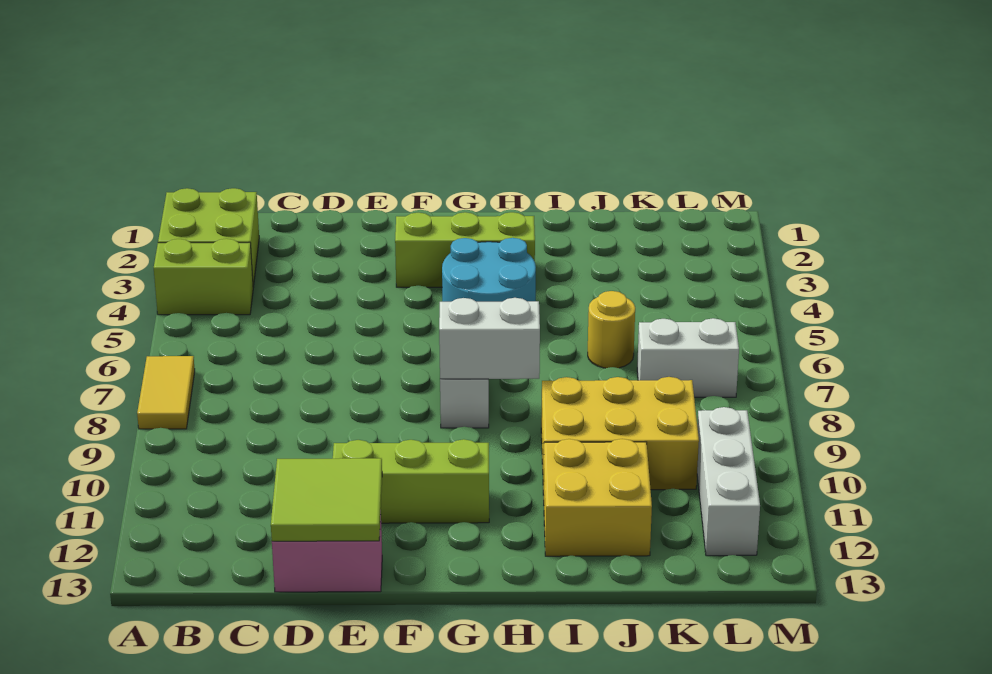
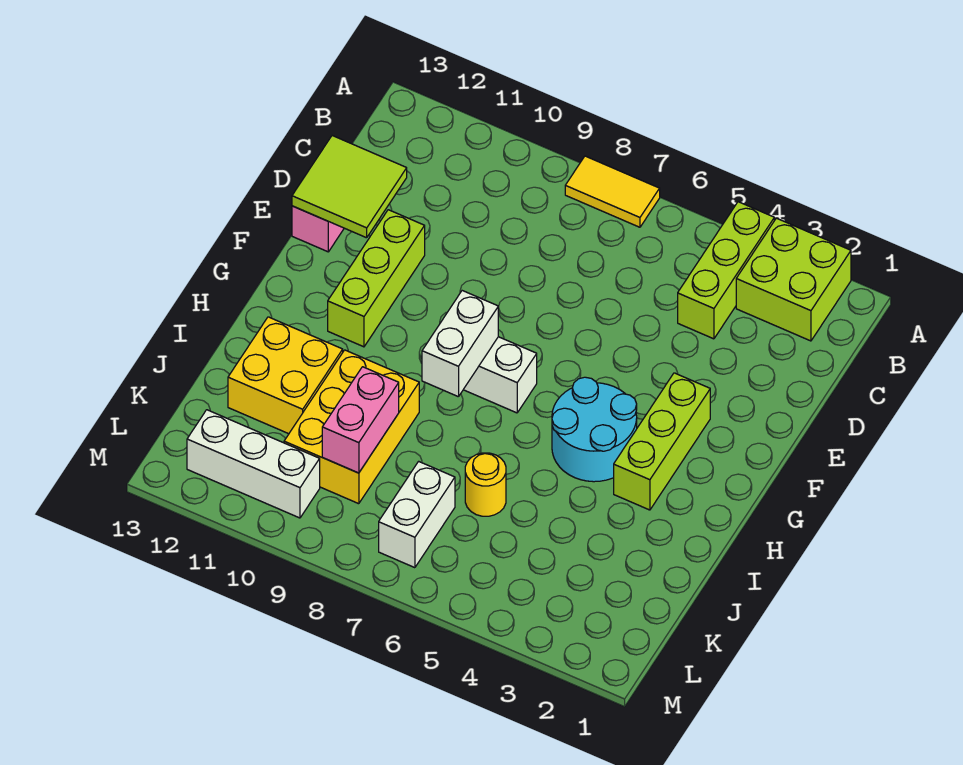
lime brick A4:B4 level 1 -> lime brick A4:C4 level 1
none -> pink brick J9:K9 level 2

